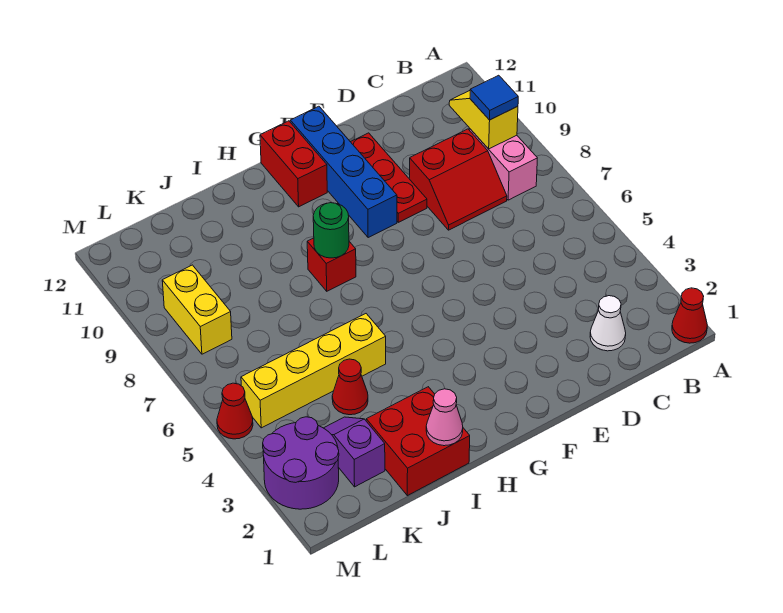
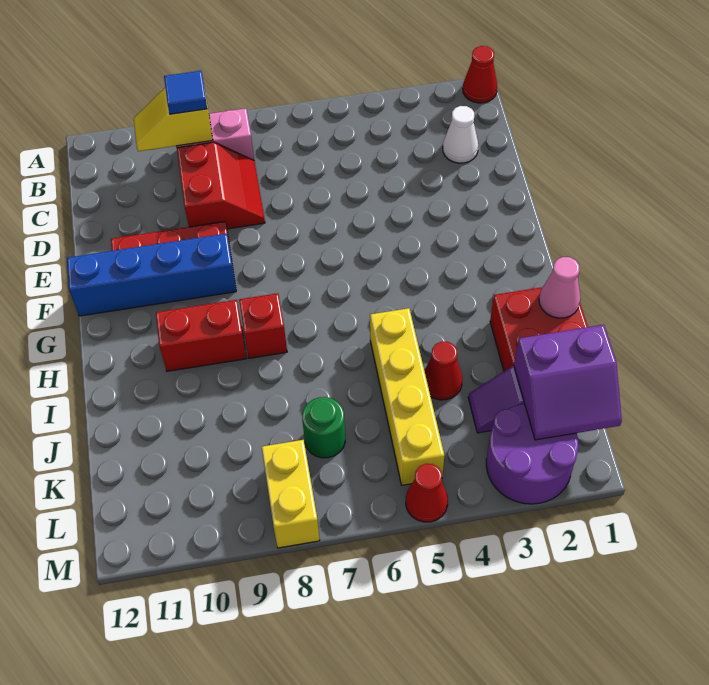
red brick G11:G12 level 1 -> red brick H9:H10 level 1
green round brick H8 level 2 -> green round brick K7 level 1
none -> purple slope K1:L2 level 2 top K
yellow brick L8:L9 level 1 -> yellow brick L8:M8 level 1

